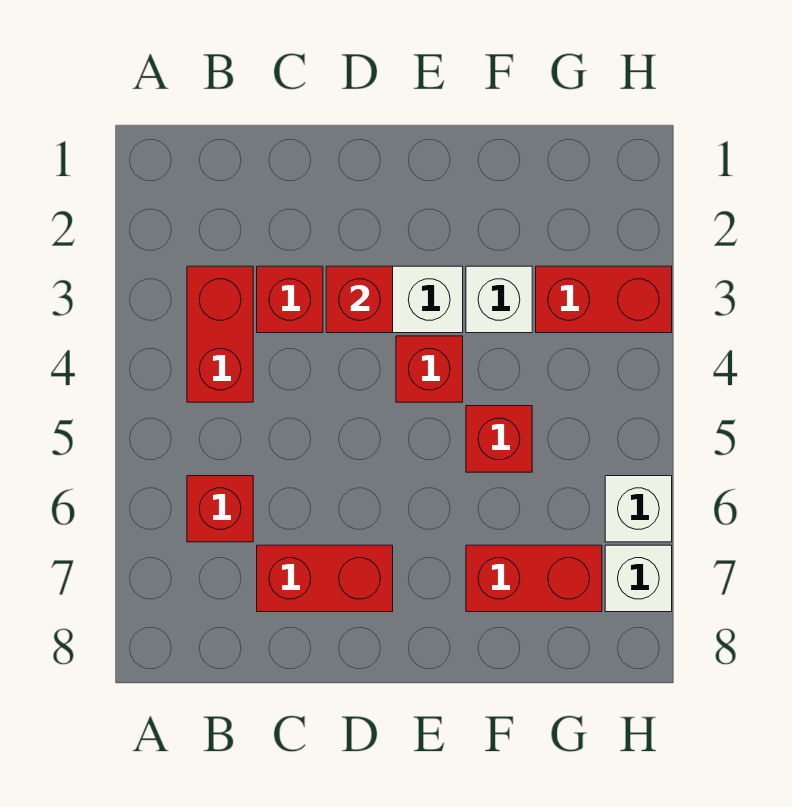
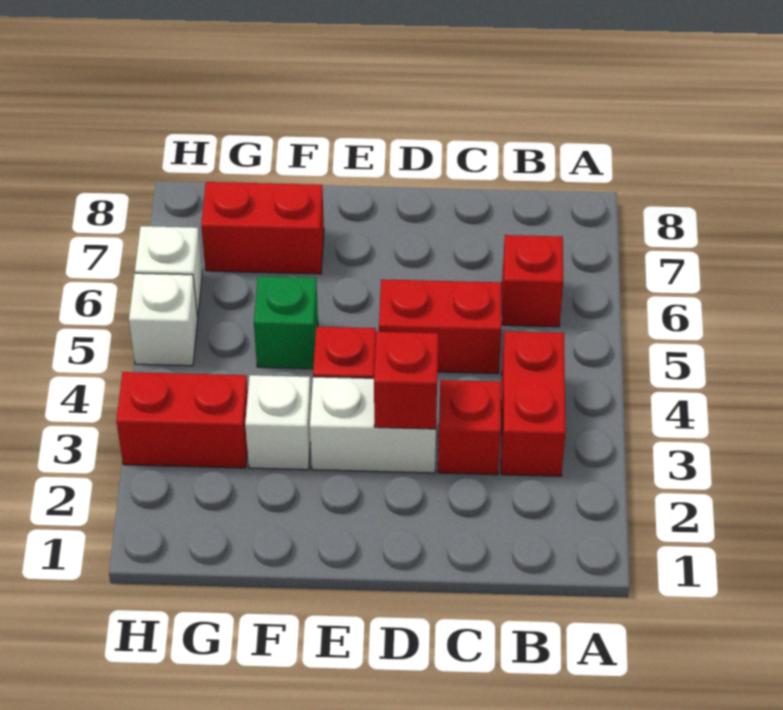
red brick C7:D7 level 1 -> red brick C5:D5 level 1
red brick F5 level 1 -> green brick F5 level 1
white brick H7 level 1 -> white brick H5 level 1

